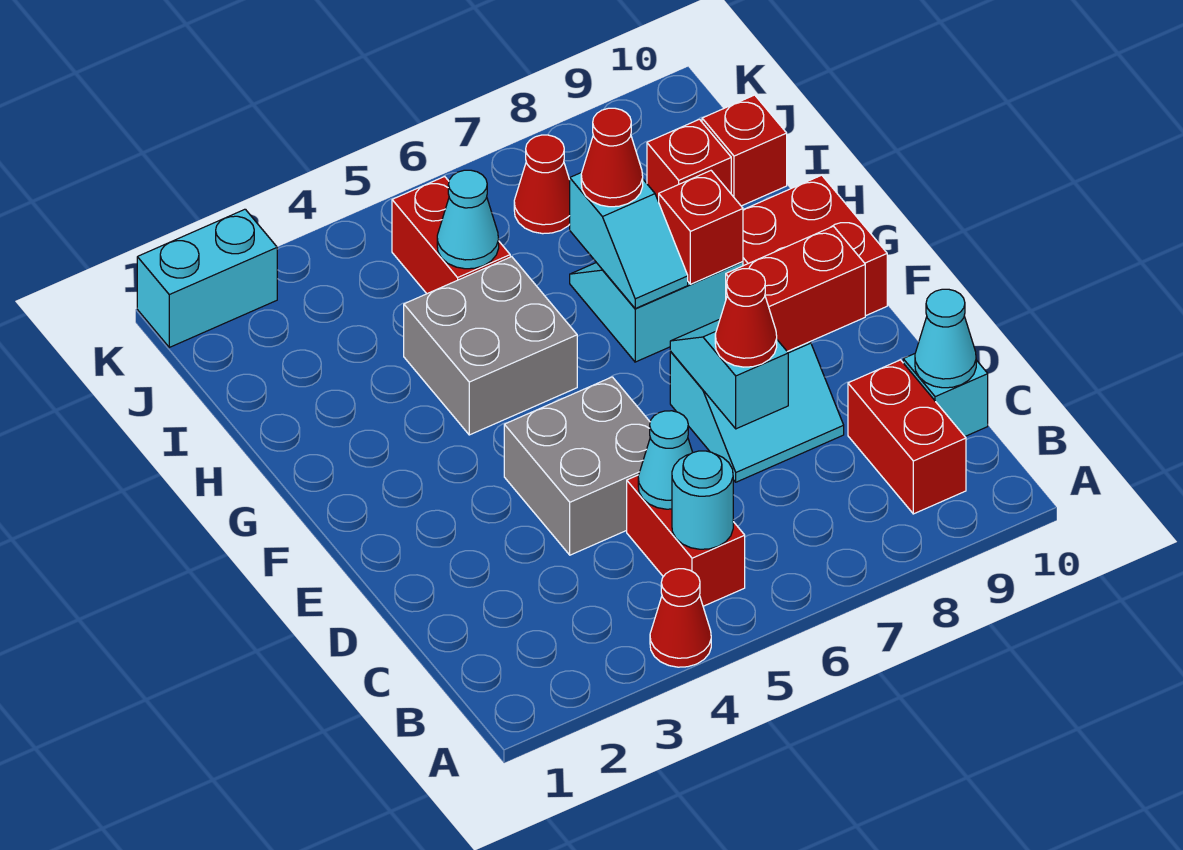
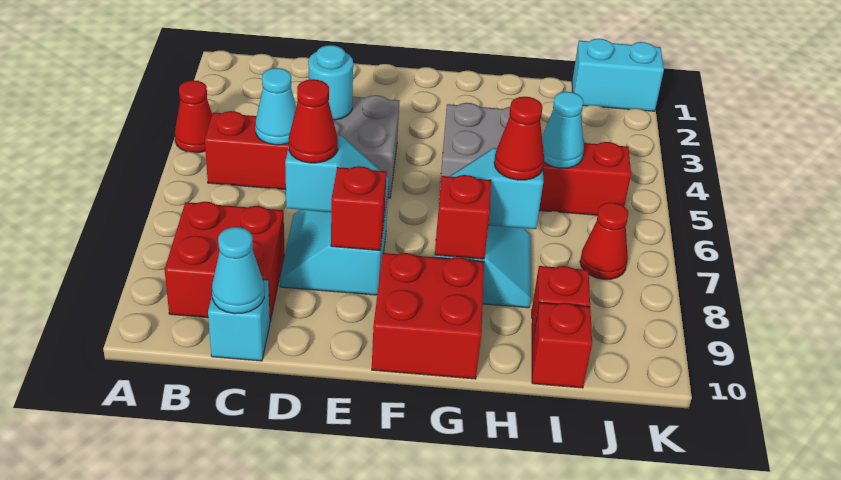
cyan round brick B5 level 2 -> cyan round brick D4 level 2
red brick B9:C9 level 1 -> red brick B8:C9 level 1
red brick E8:E9 level 2 -> red brick E8 level 2
cyan brick K1:K2 level 1 -> cyan brick J1:K1 level 1

